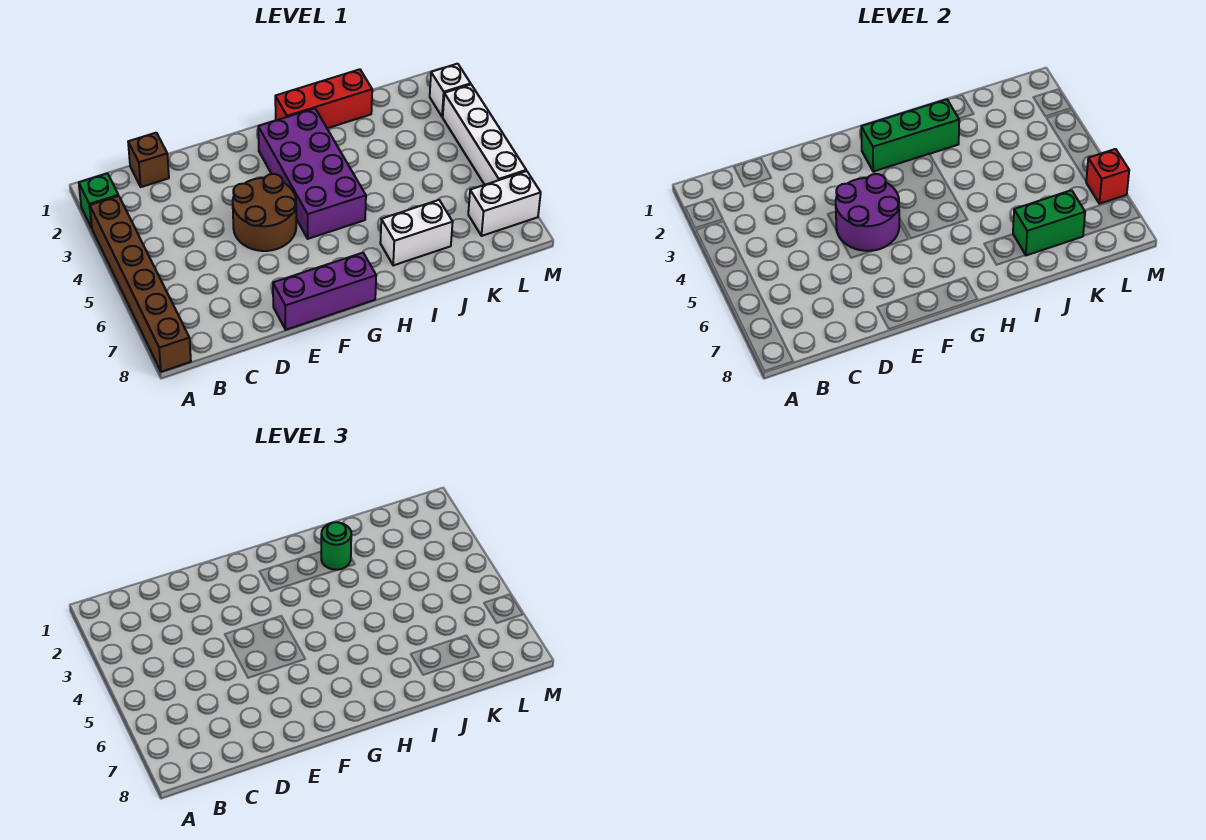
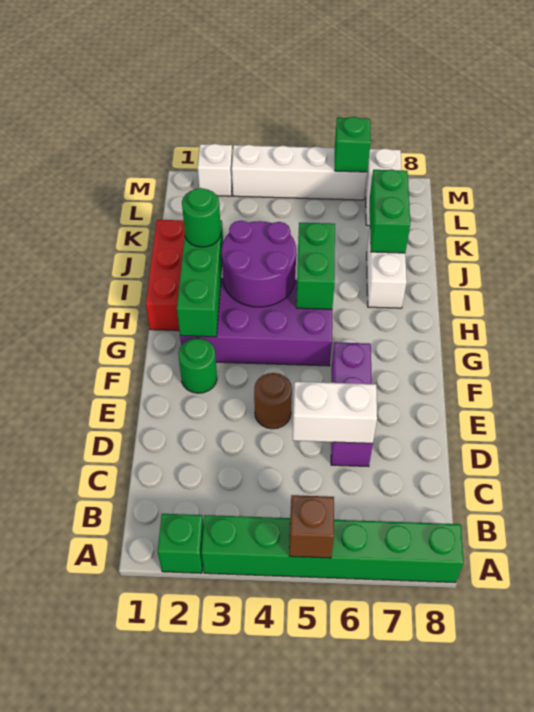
brown brick A3:A8 level 1 -> green brick A3:A8 level 1
brown brick C1 level 1 -> brown brick A5 level 2
none -> white brick D5:D6 level 2
brown round brick E4:F5 level 1 -> brown round brick E4 level 1
purple round brick E4:F5 level 2 -> purple round brick H3:I4 level 2
purple brick E8:G8 level 1 -> purple brick D6:F6 level 1
none -> green round brick F2 level 1
none -> green brick H5:I5 level 2
red brick M6 level 2 -> green brick M6 level 2

